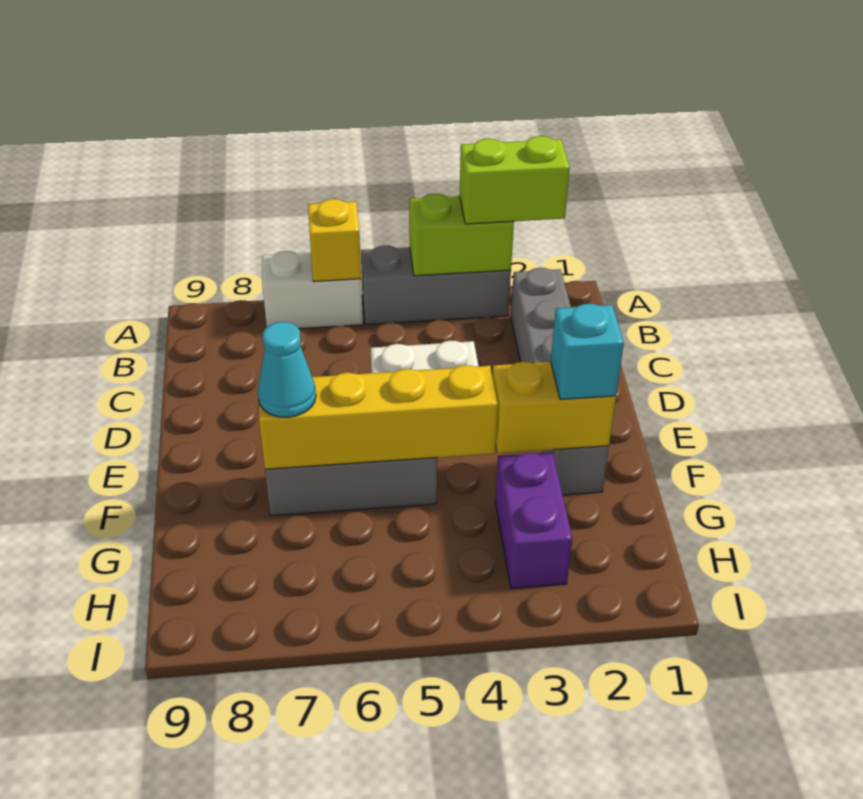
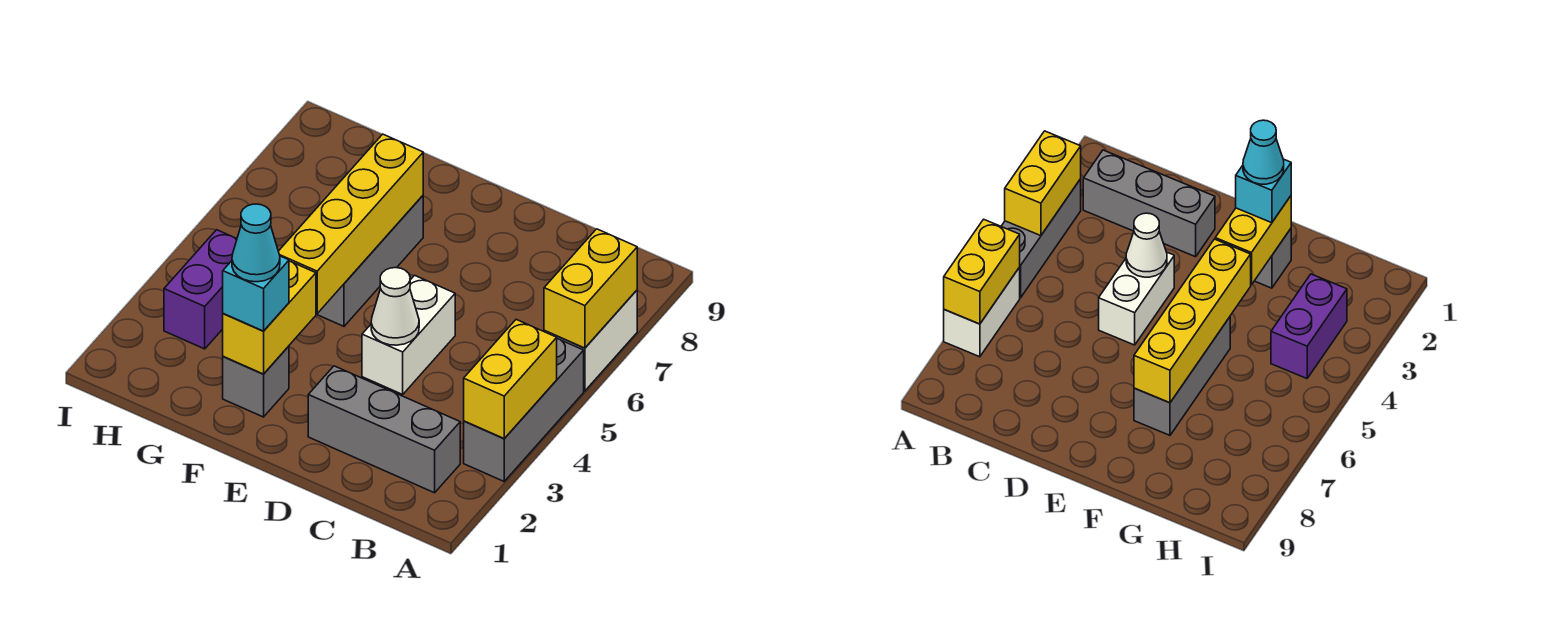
lime brick A2:A3 level 3 -> none
lime brick A3:A4 level 2 -> yellow brick A3:A4 level 2
yellow brick A6 level 2 -> yellow brick A6:A7 level 2
none -> white cone D4 level 2
cyan cone F7 level 3 -> cyan cone F2 level 4
purple brick G3:H3 level 1 -> purple brick H3:H4 level 1

